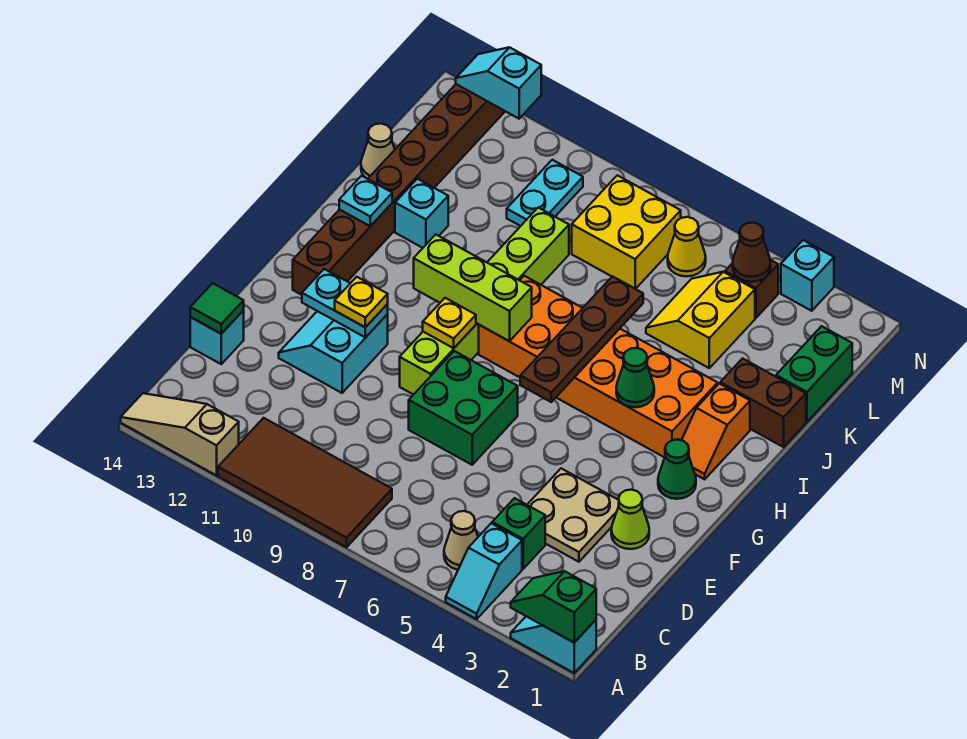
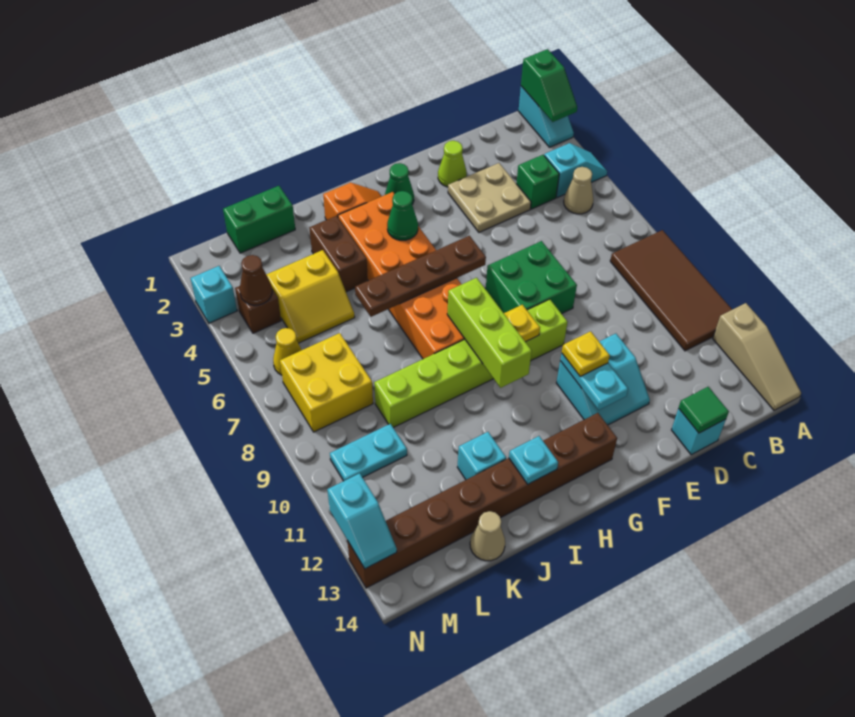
brown brick J1:J2 level 1 -> brown brick J3:J4 level 1

